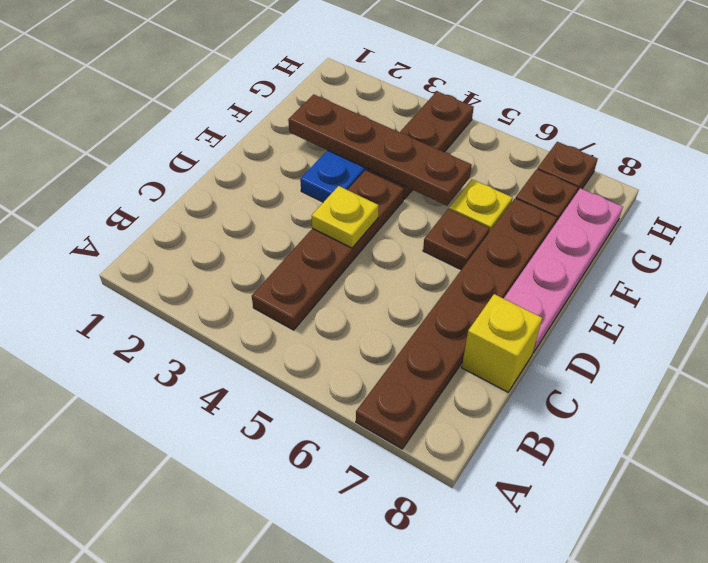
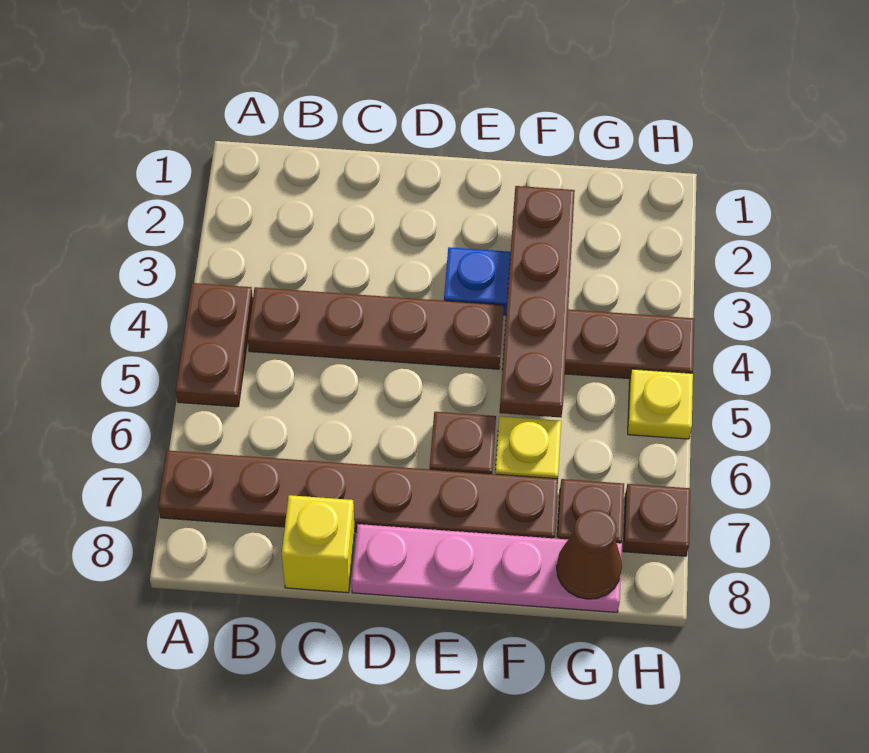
none -> brown plate A4:A5 level 1
yellow plate D4 level 2 -> yellow plate H5 level 1
none -> brown cone G8 level 2

